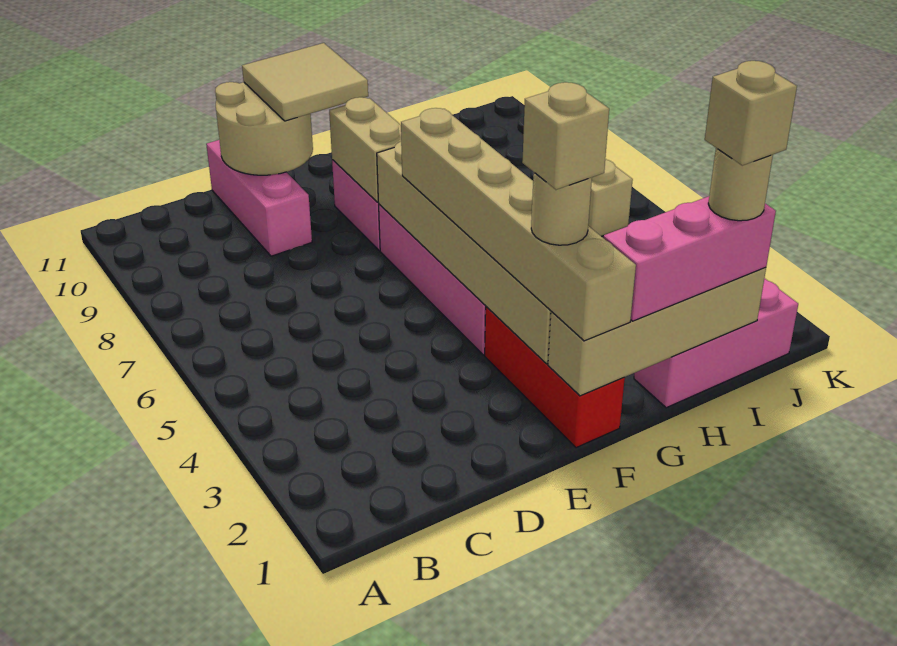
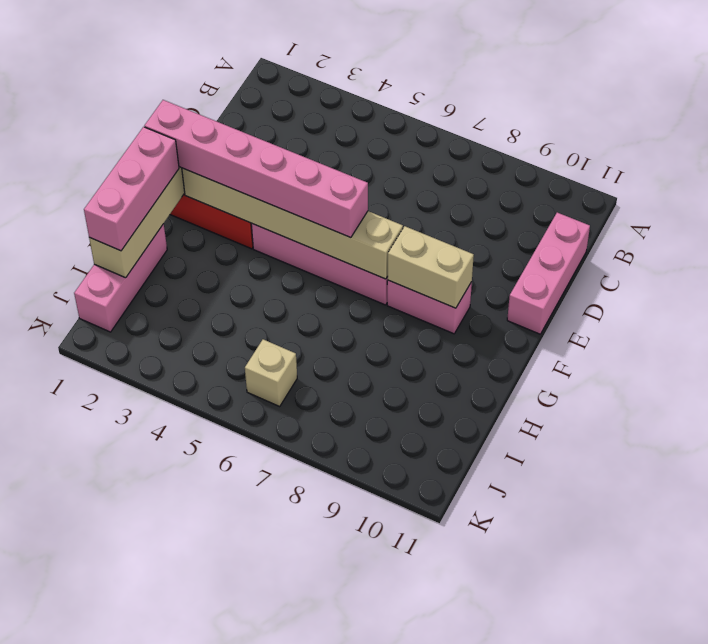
pink brick D9:D11 level 1 -> pink brick C11:E11 level 1
tan round brick D10:E11 level 2 -> none
tan tile E10:F11 level 3 -> none
tan brick F1:F6 level 3 -> pink brick F1:F6 level 3
tan round brick F2 level 4 -> none
tan brick F2 level 5 -> none
tan round brick I1 level 4 -> none
tan brick I1 level 5 -> none

